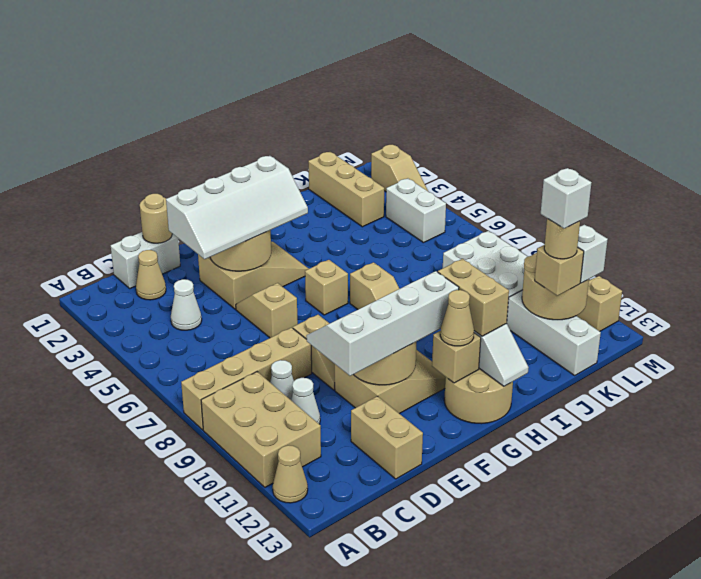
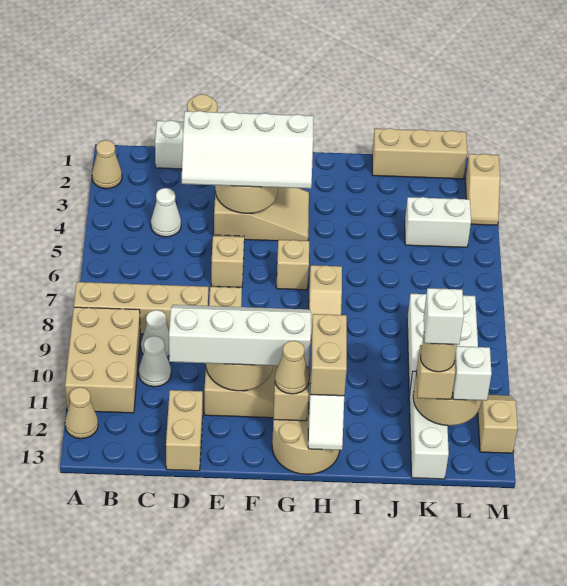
tan cone C2 level 1 -> tan cone A2 level 1
tan brick K1:K3 level 1 -> tan brick J1:L1 level 1
white brick L4:L5 level 1 -> white brick K4:L4 level 1

